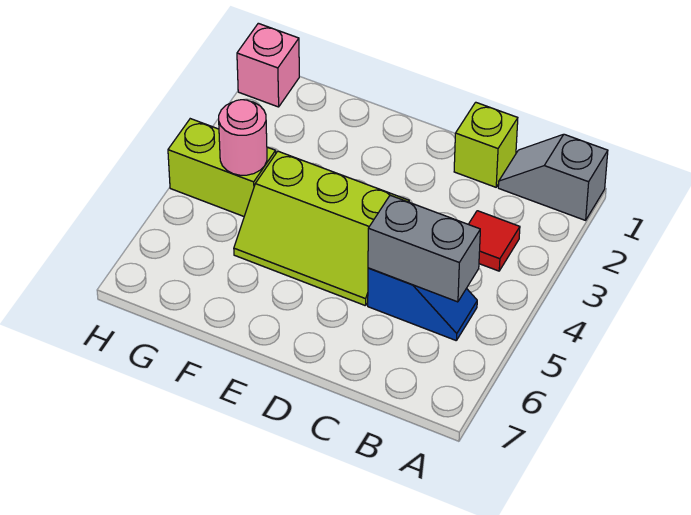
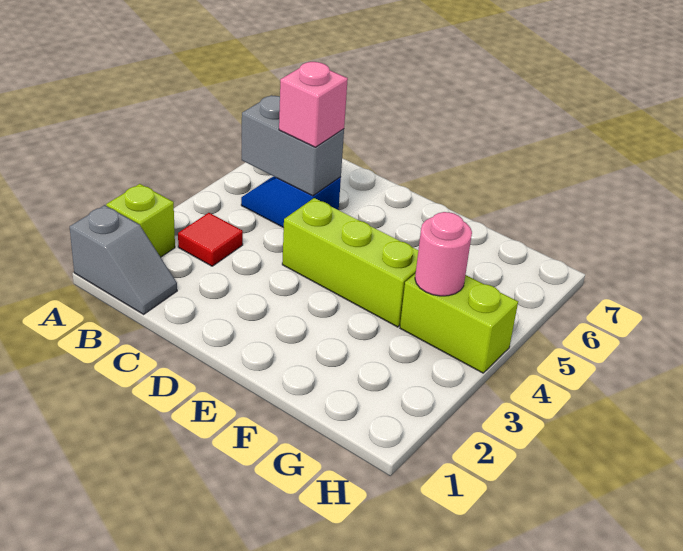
lime brick C1 level 1 -> lime brick A2 level 1
pink brick H1 level 1 -> pink brick C5 level 3

